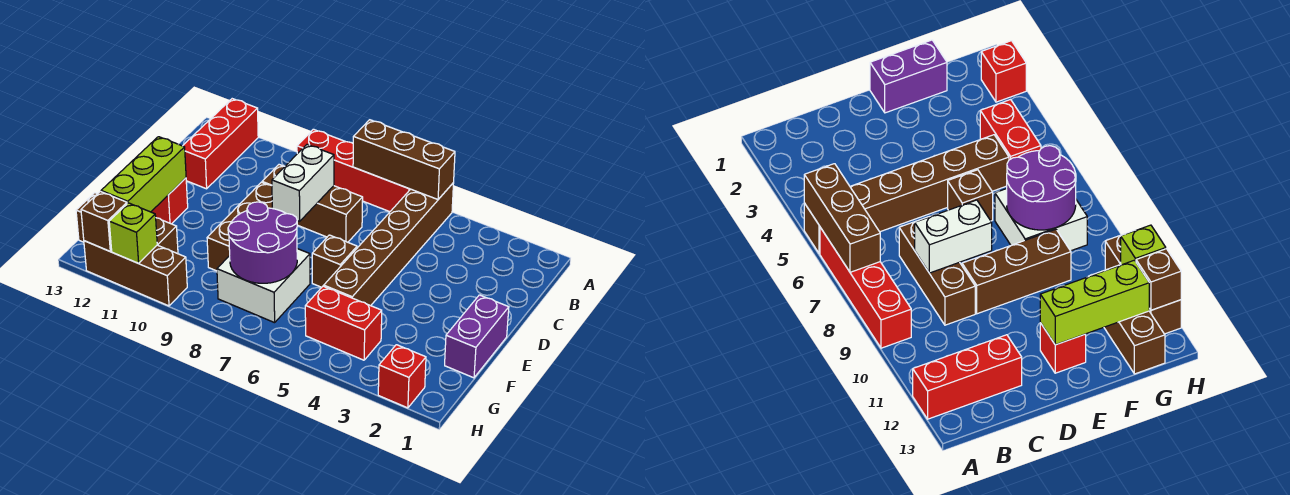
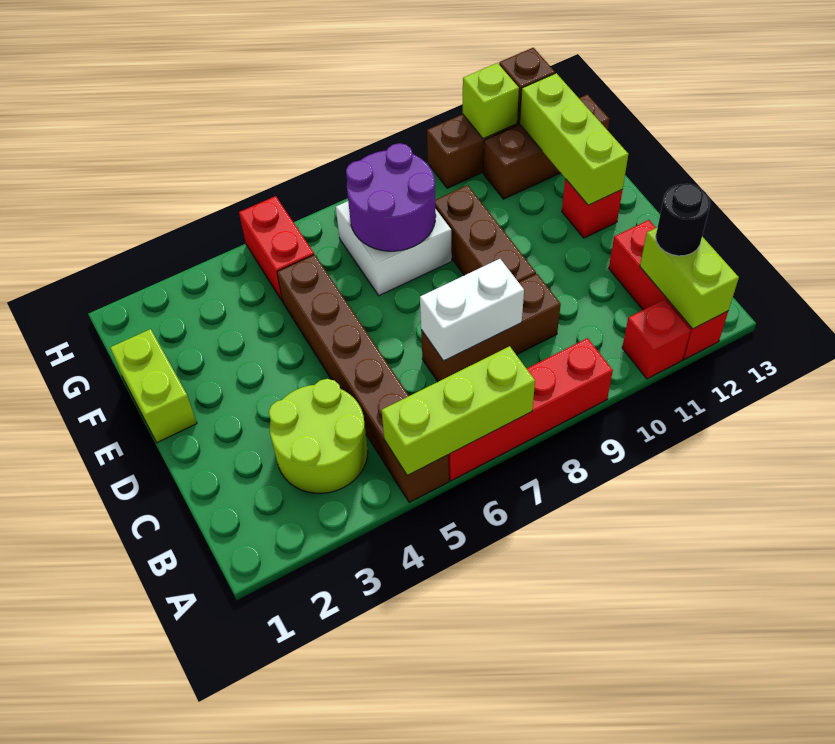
brown brick A5:A7 level 2 -> lime brick A5:A7 level 2
none -> lime brick A12:B12 level 2
none -> lime round brick B3:C4 level 1
none -> black round brick B12 level 3
white brick C8:D8 level 2 -> white brick C7:C8 level 2
purple brick E1:F1 level 1 -> lime brick E1:F1 level 1
brown brick E6 level 1 -> none
red brick G4:G5 level 1 -> red brick G5:H5 level 1
red brick H2 level 1 -> red brick A11 level 1

